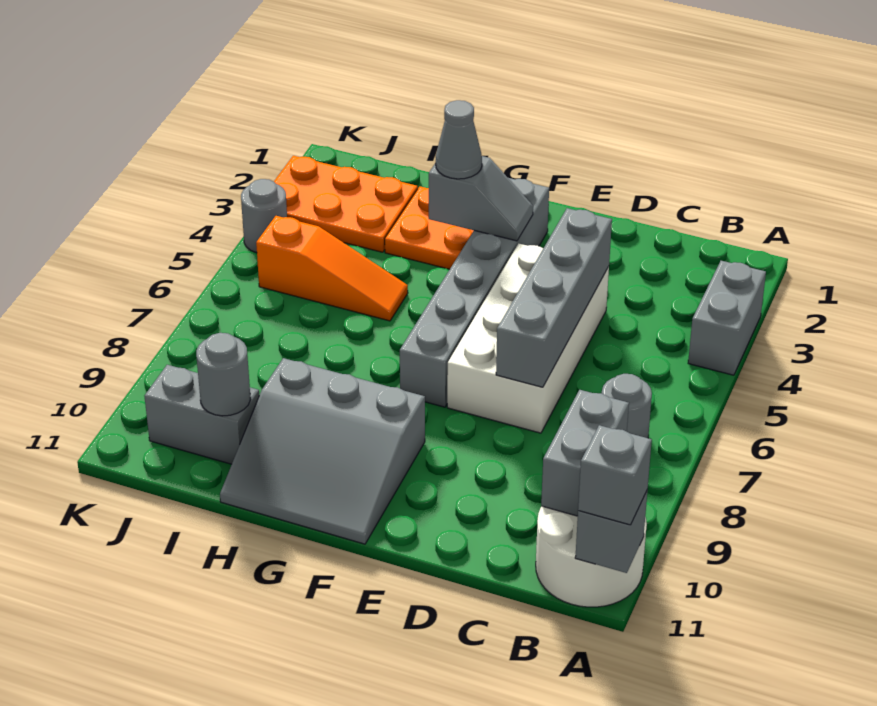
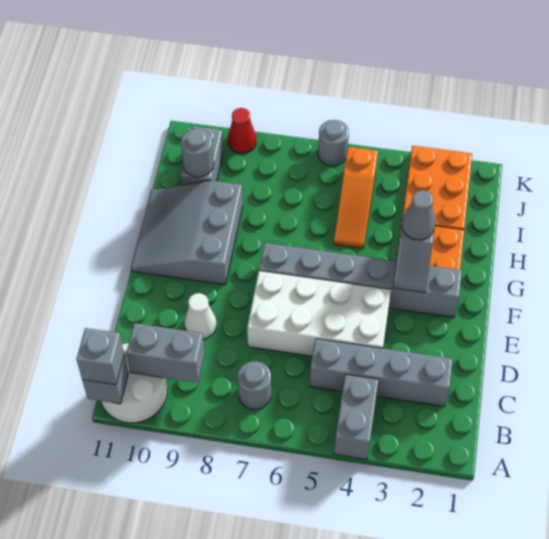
grey brick A3:A4 level 1 -> grey brick A4:B4 level 1
grey brick D4:D7 level 2 -> grey brick C2:C5 level 1
none -> white cone D9 level 1
grey round brick K4 level 1 -> grey round brick K6 level 1
none -> red cone K9 level 1

